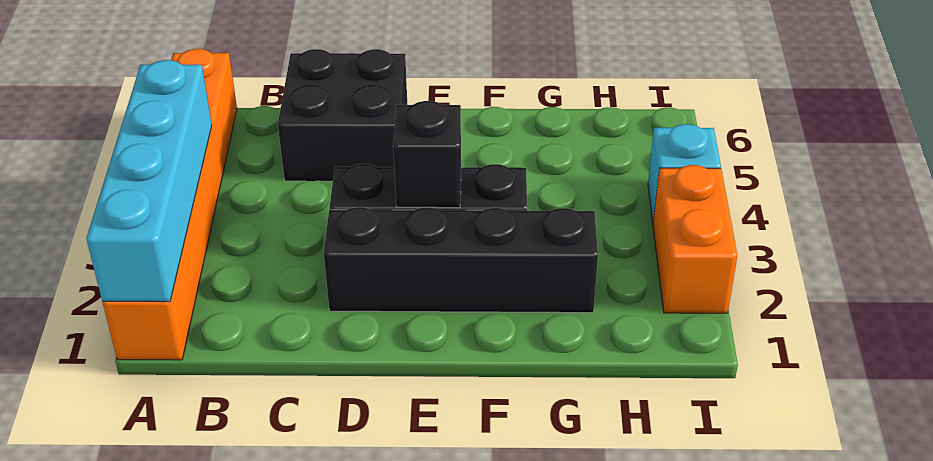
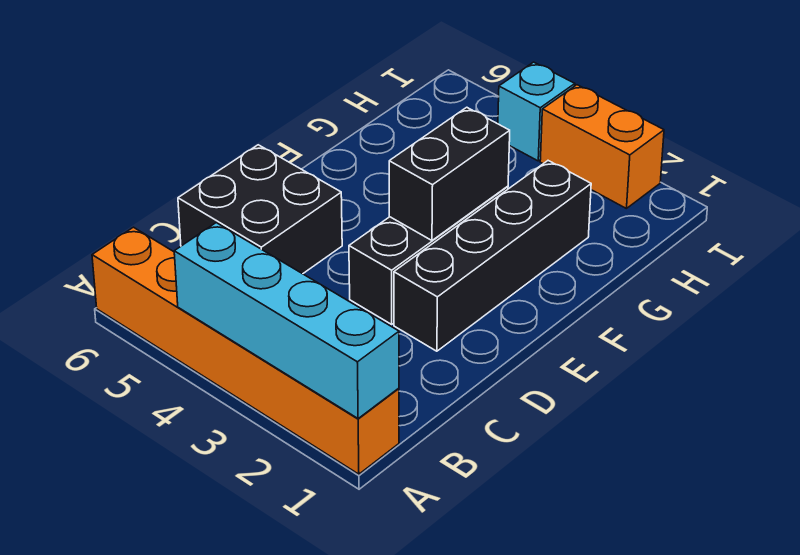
black brick E3 level 2 -> black brick E3:F3 level 2

